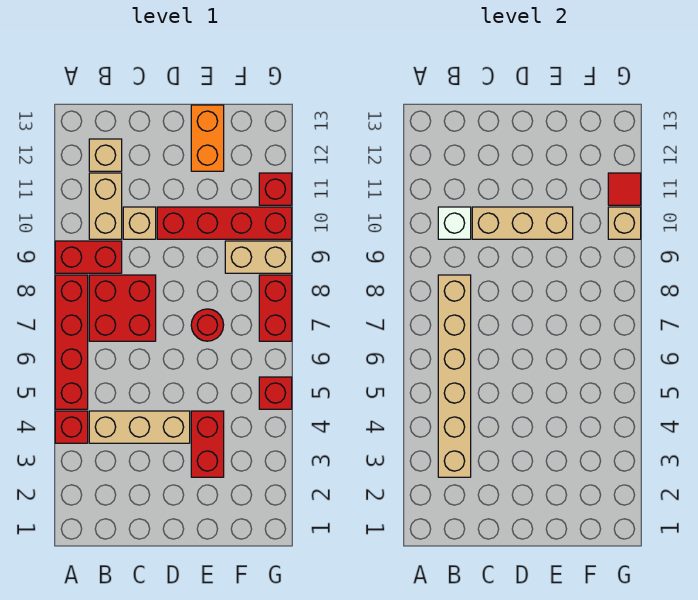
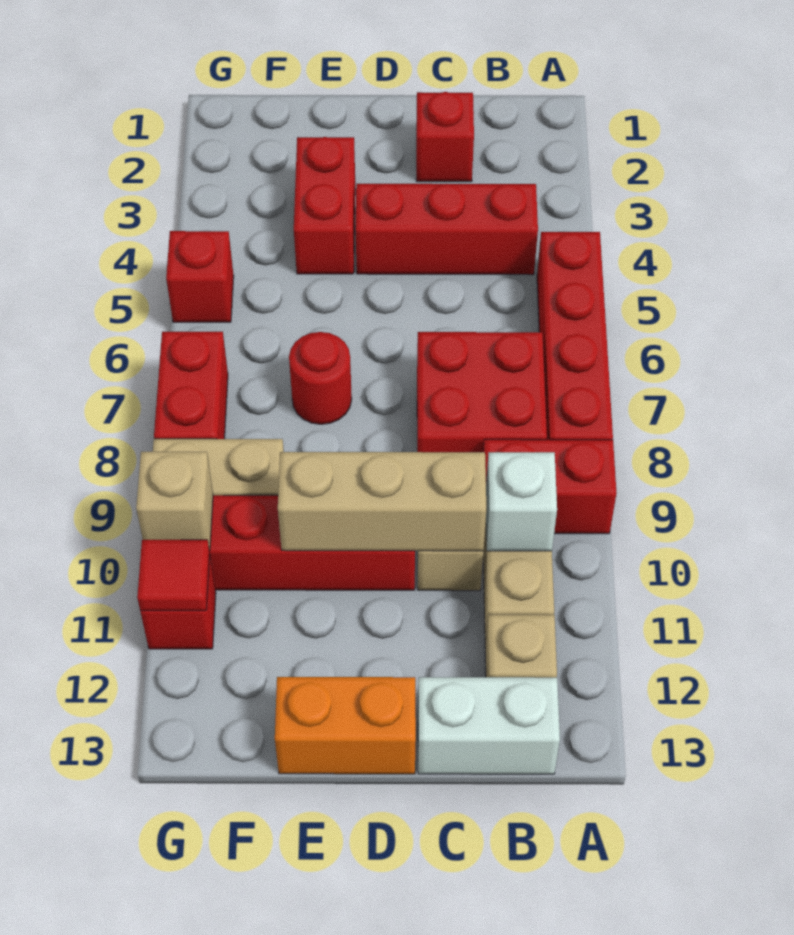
red brick A4 level 1 -> red brick C2 level 1
tan brick B3:B8 level 2 -> none
tan brick B4:D4 level 1 -> red brick B4:D4 level 1
none -> white brick B13:C13 level 1
orange brick E12:E13 level 1 -> orange brick D13:E13 level 1

